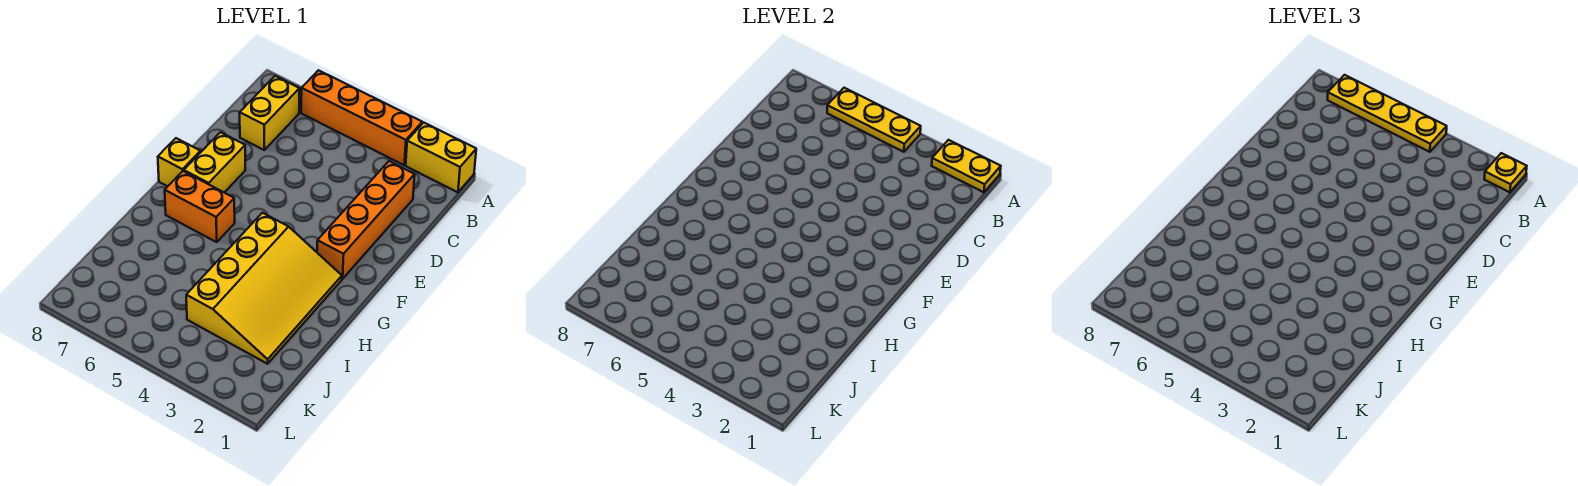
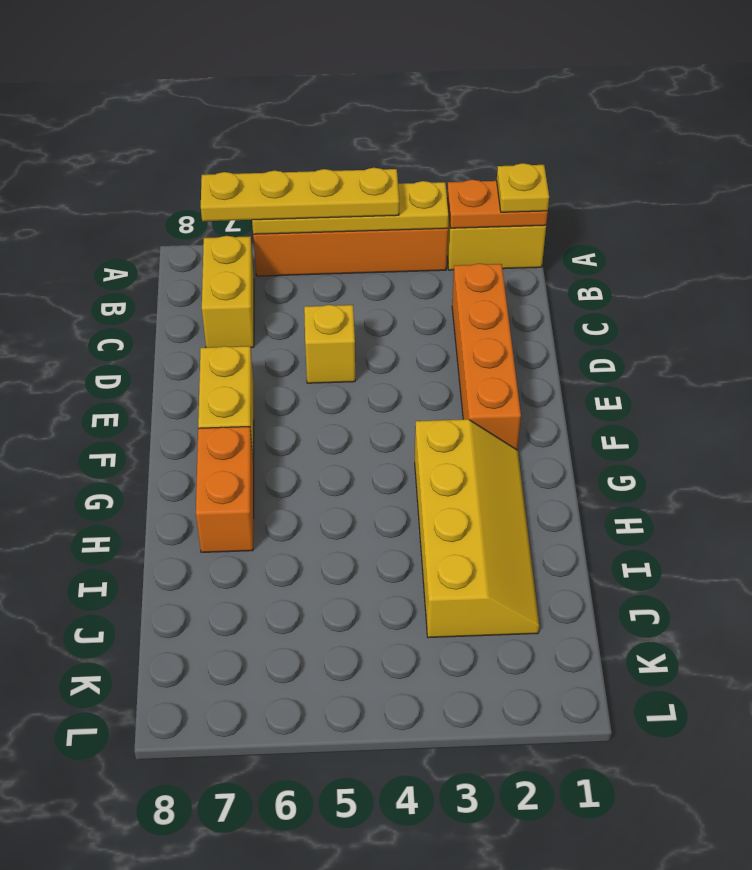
yellow plate A1:A2 level 2 -> orange plate A1:A2 level 2
yellow plate A4:A6 level 2 -> yellow plate A3:A6 level 2
yellow brick F8 level 1 -> yellow brick D5 level 1
yellow slope G2:J4 level 1 top 4 -> yellow slope G2:J3 level 1 top 3
orange brick G6:G7 level 1 -> orange brick G7:H7 level 1

